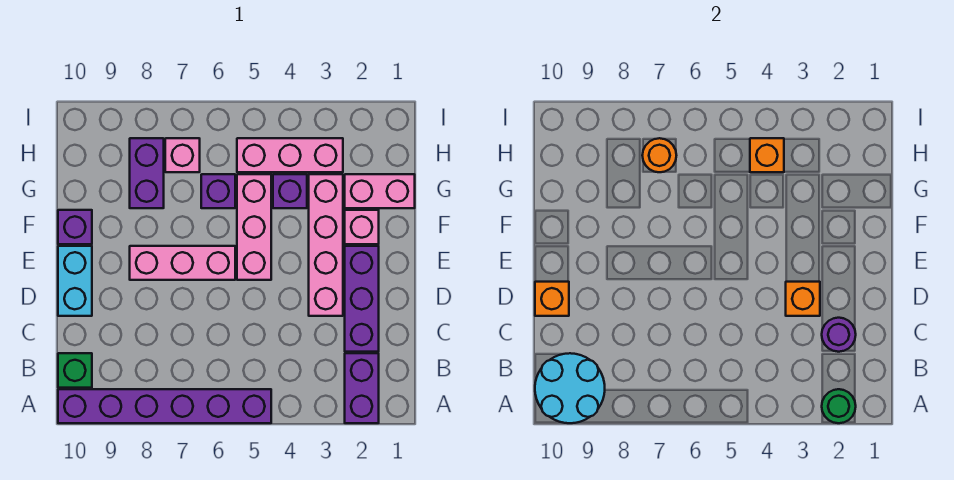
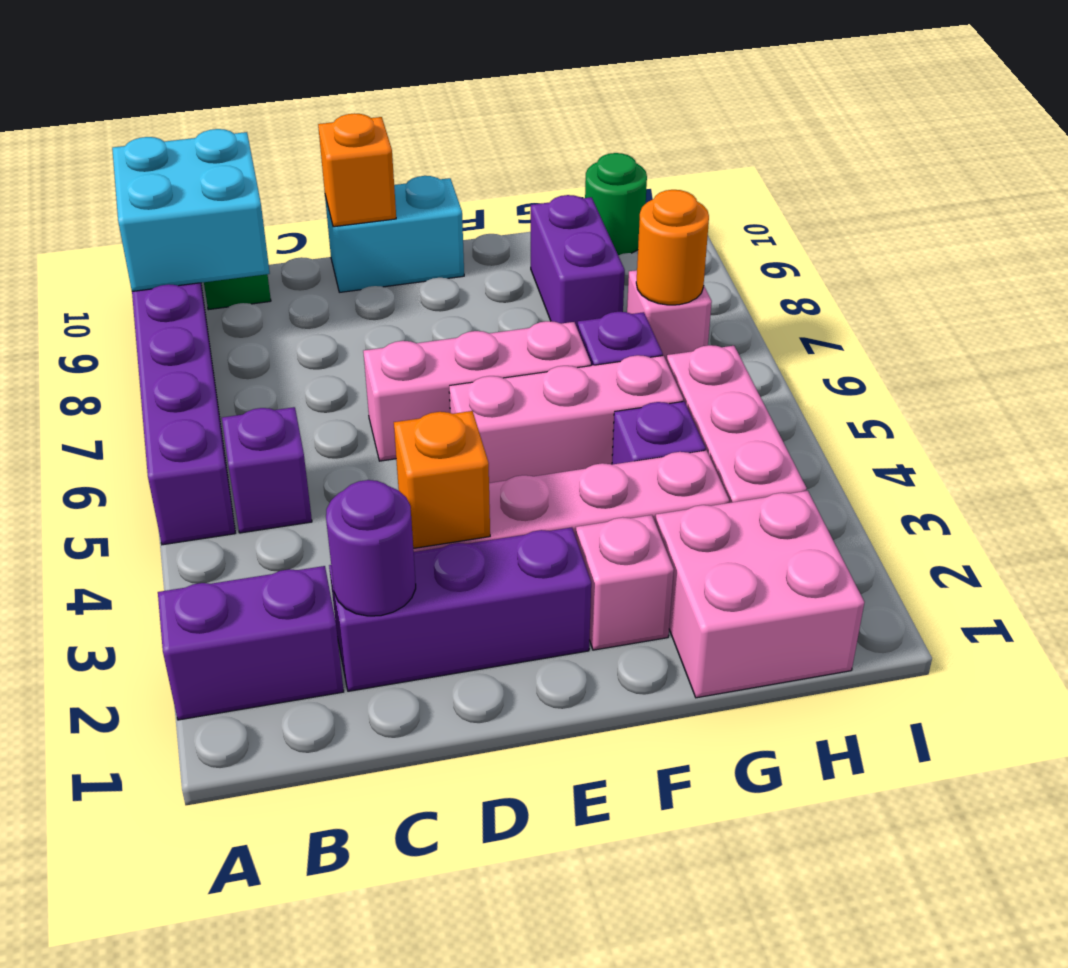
green round brick A2 level 2 -> green round brick H10 level 1
cyan round brick A9:B10 level 2 -> cyan brick A9:B10 level 2
pink brick E6:E8 level 1 -> pink brick D6:F6 level 1
purple brick F10 level 1 -> purple brick B5 level 1
pink brick G1:G2 level 1 -> pink brick G1:H2 level 1
purple brick G8:H8 level 1 -> purple brick G8:G9 level 1
orange brick H4 level 2 -> none

